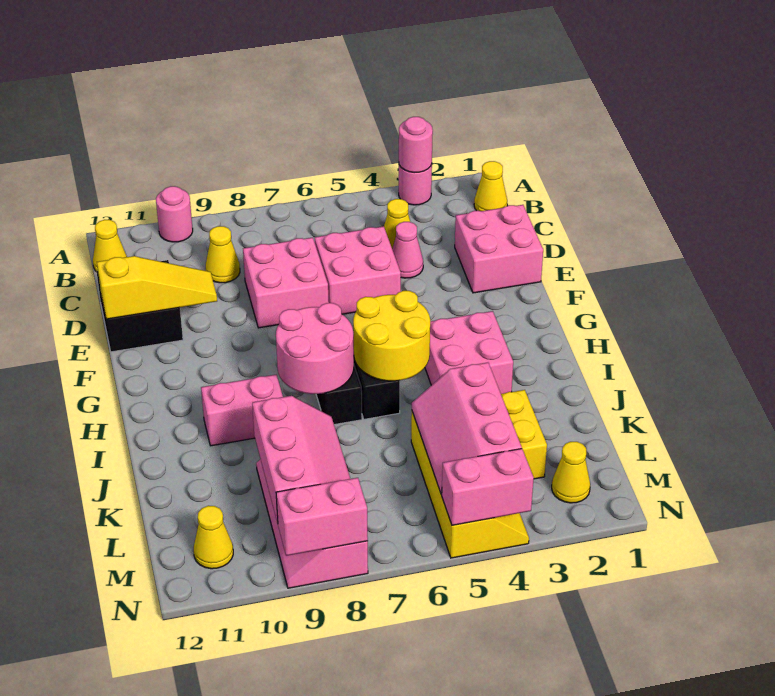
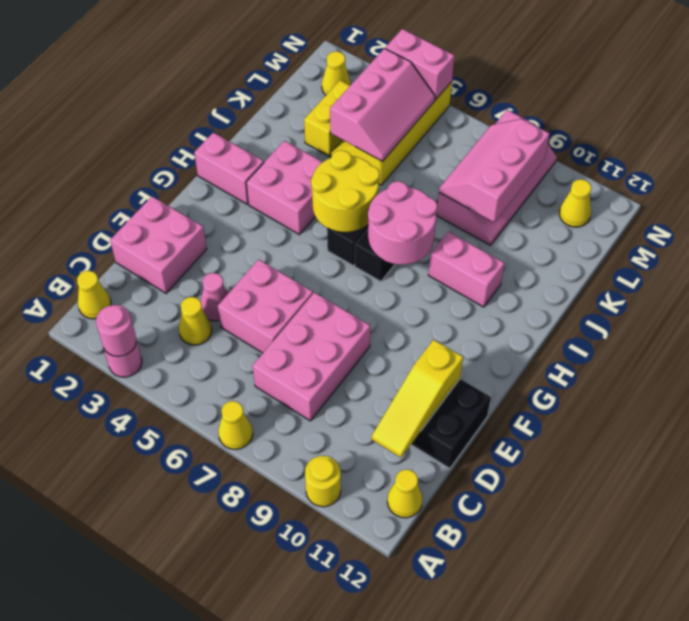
pink round brick A10 level 1 -> yellow round brick A10 level 1
yellow cone C9 level 1 -> yellow cone A7 level 1
pink brick D7:E8 level 1 -> pink brick C7:E8 level 1
yellow slope E10:E12 level 2 top 12 -> yellow slope C11:E11 level 2 top E
pink brick N8:N9 level 2 -> pink brick H1:H2 level 1

